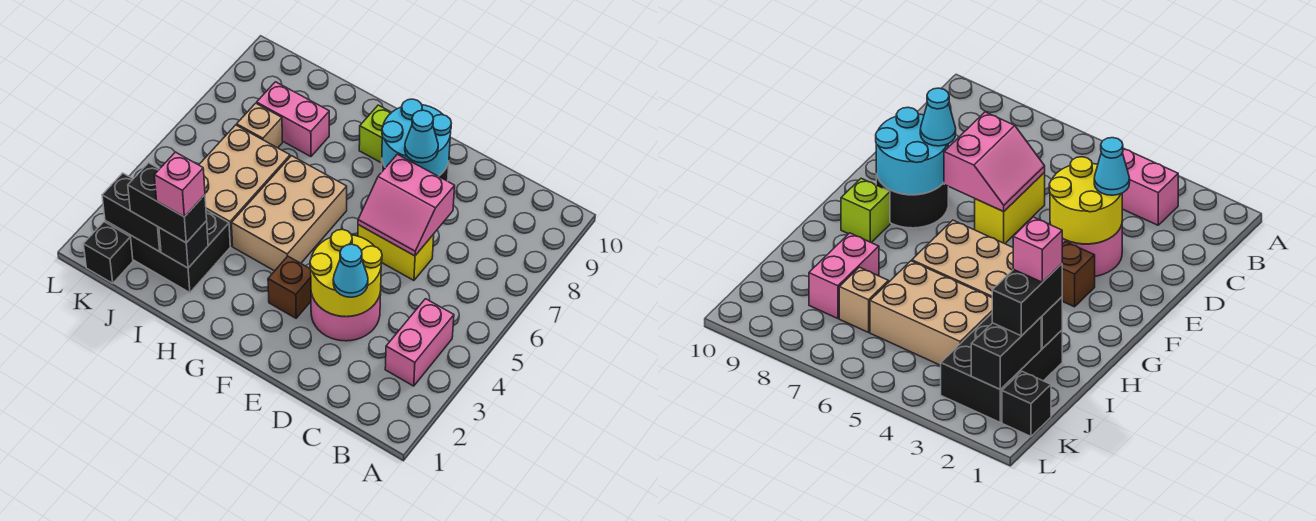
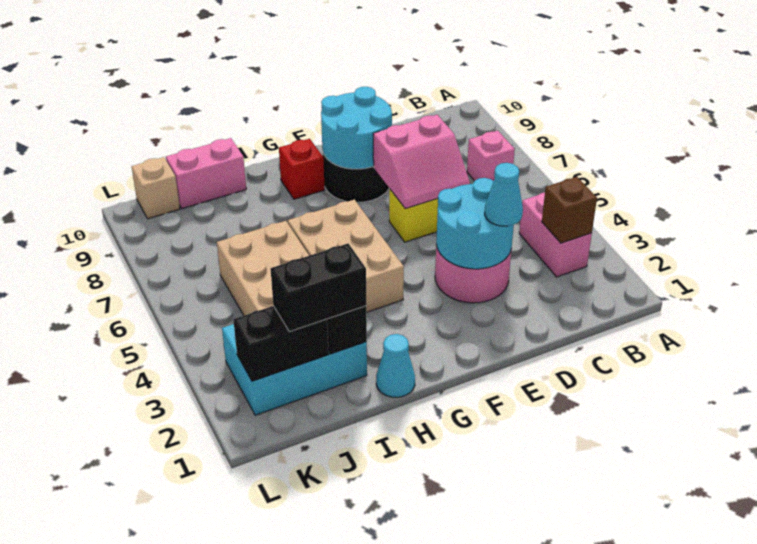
yellow round brick D3:E4 level 2 -> cyan round brick D3:E4 level 2
cyan cone E8 level 3 -> cyan cone H1 level 1
brown brick F3 level 1 -> brown brick B3 level 2
lime brick G9 level 1 -> red brick G9 level 1
black brick I2:K3 level 1 -> cyan brick I2:K3 level 1
pink brick I2 level 4 -> pink brick B7 level 1
pink brick I8:J8 level 1 -> pink brick I10:J10 level 1
tan brick J7 level 1 -> tan brick K10 level 1
black brick K1 level 1 -> none

